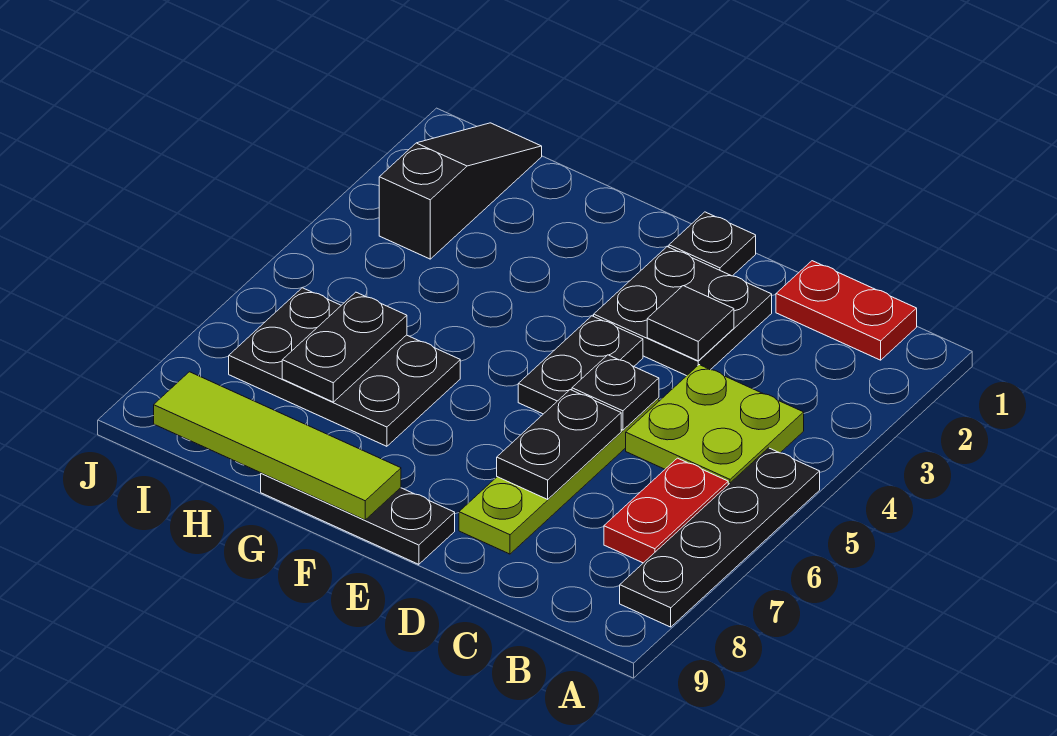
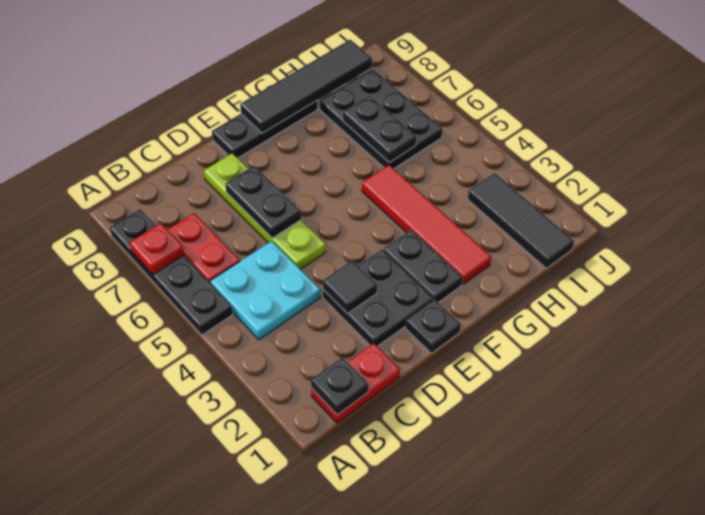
none -> red plate A7 level 2
lime plate B4:C5 level 1 -> cyan plate B4:C5 level 1
black plate D5 level 2 -> black plate B1 level 2
black plate E4:E5 level 1 -> black plate F2:F3 level 1
lime tile F9:I9 level 2 -> black tile F9:I9 level 2
none -> red tile G2:G5 level 1
black plate G6:I7 level 1 -> black plate H6:I8 level 1
black slope I1:I3 level 1 top 3 -> black tile I1:I3 level 1

